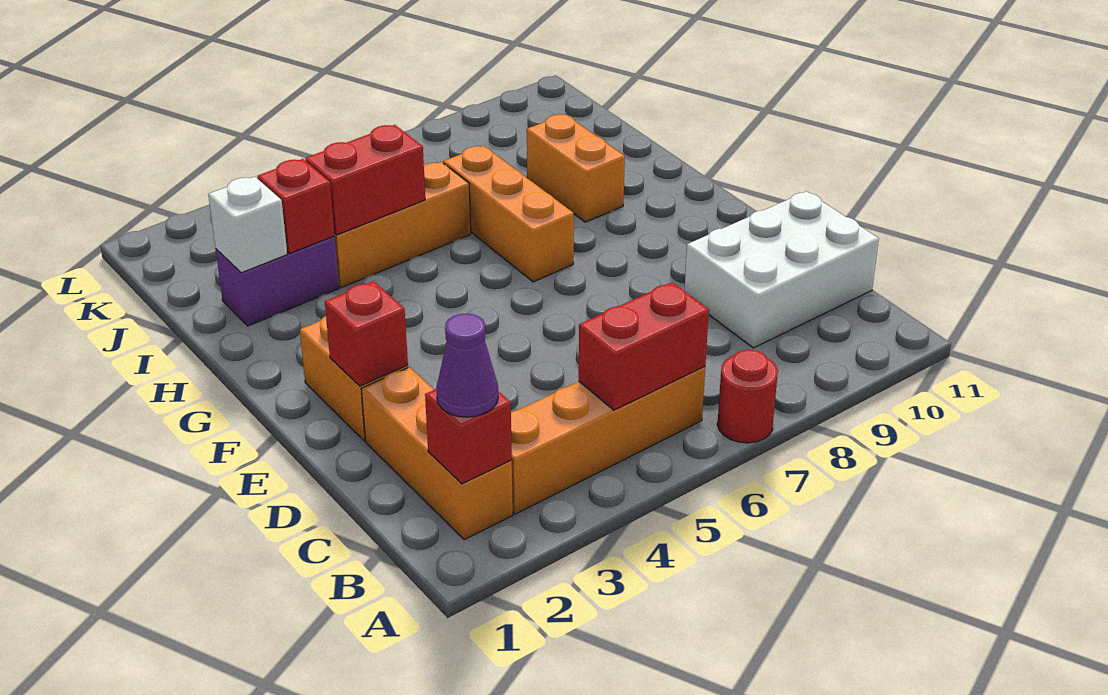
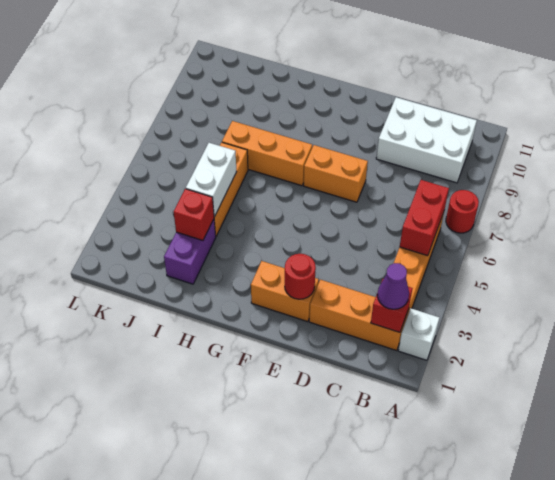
white brick C9:D11 level 1 -> white brick B9:D10 level 1
red brick E2 level 2 -> red round brick E2 level 2
orange brick H9:I9 level 1 -> orange brick E7:F7 level 1
white brick I2 level 2 -> white brick A2 level 1
red brick I4:I5 level 2 -> white brick I4:I5 level 2

